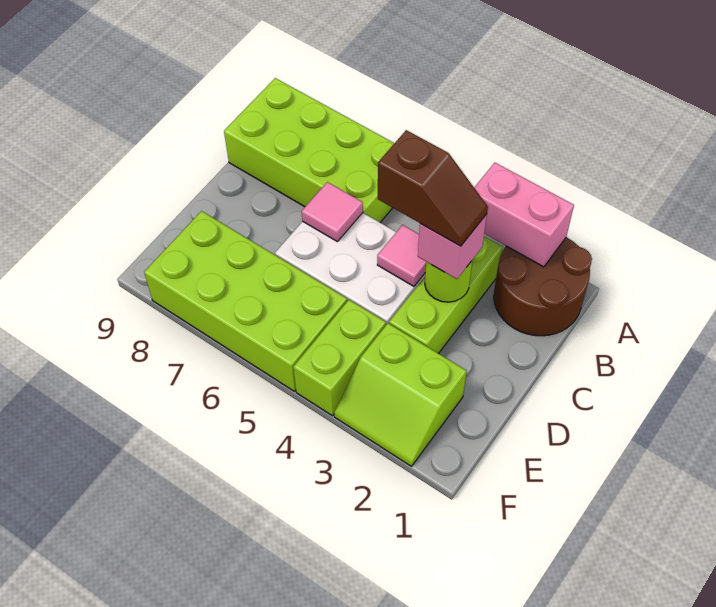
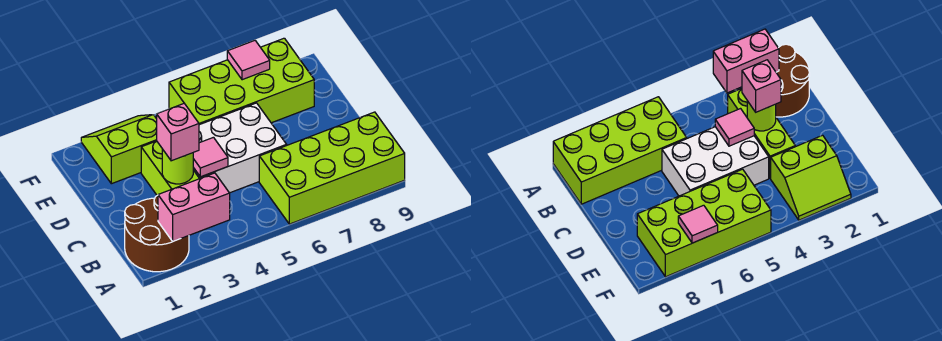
brown slope C3:C4 level 4 top 4 -> none
pink tile C6 level 2 -> pink tile F7 level 2
lime brick E4:F4 level 1 -> none

